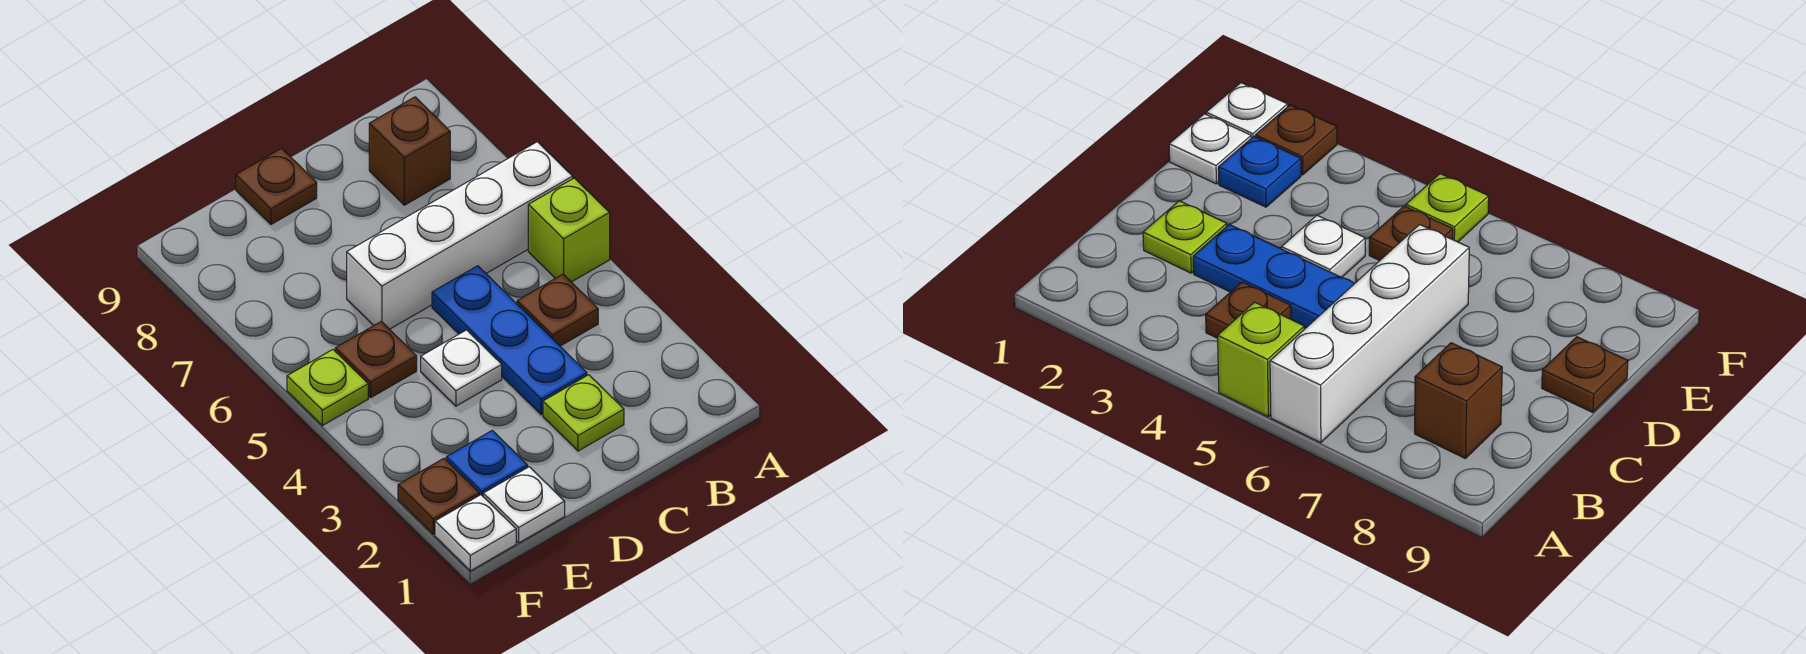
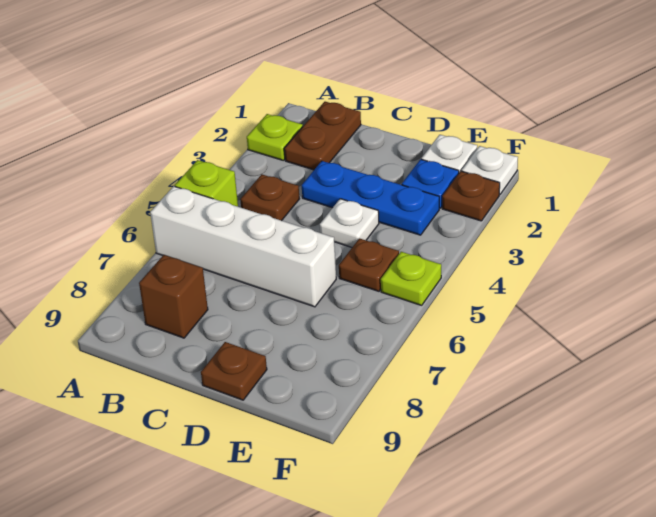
none -> brown plate B1:B2 level 1
lime plate C2 level 1 -> lime plate A2 level 1
blue plate C3:C5 level 1 -> blue plate C3:E3 level 1

